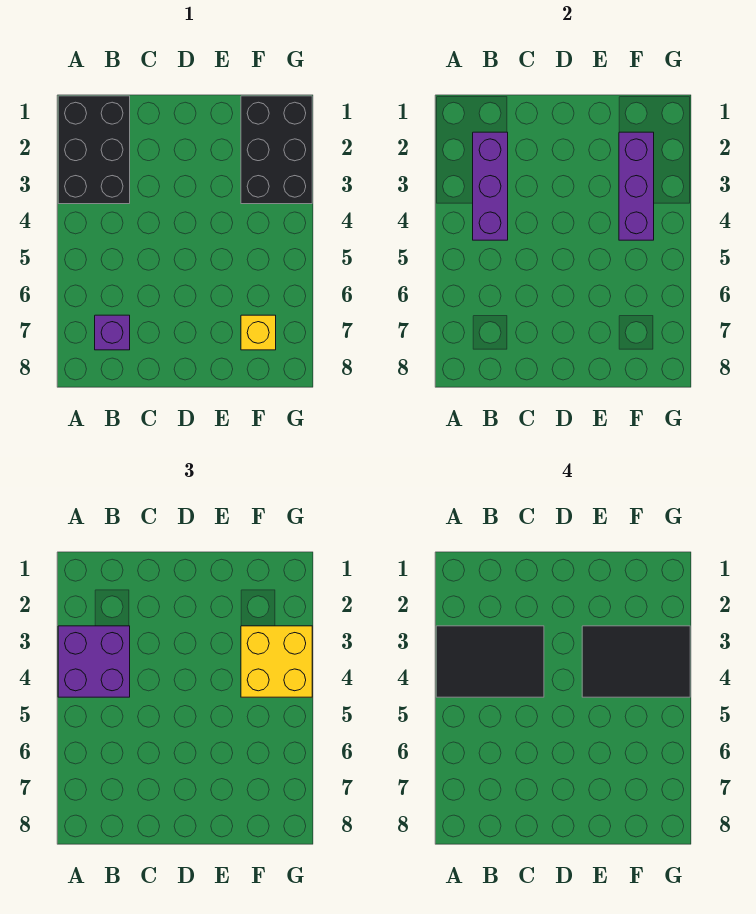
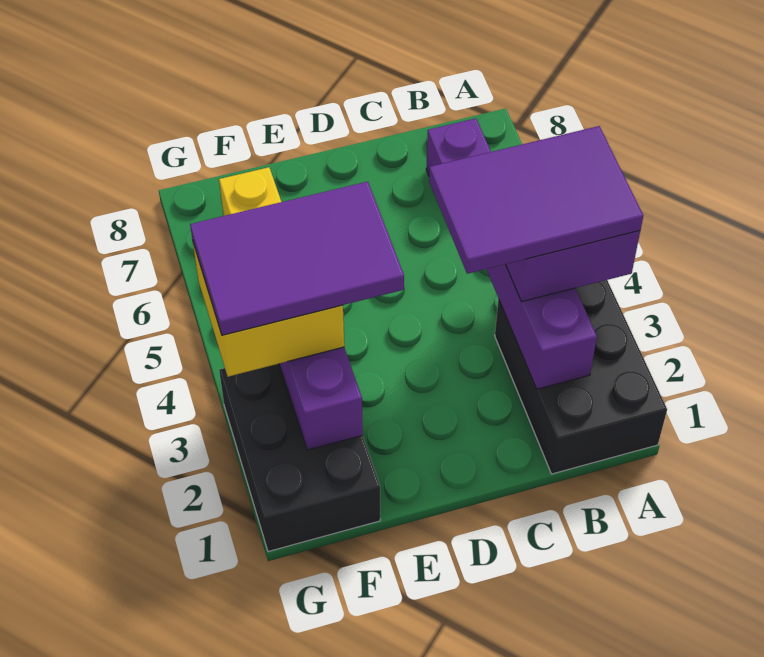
black tile A3:C4 level 4 -> purple tile A3:C4 level 4
black tile E3:G4 level 4 -> purple tile E3:G4 level 4

